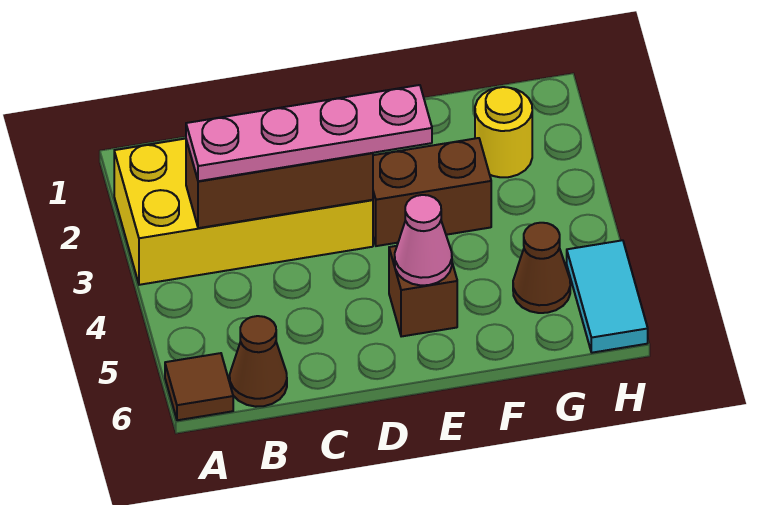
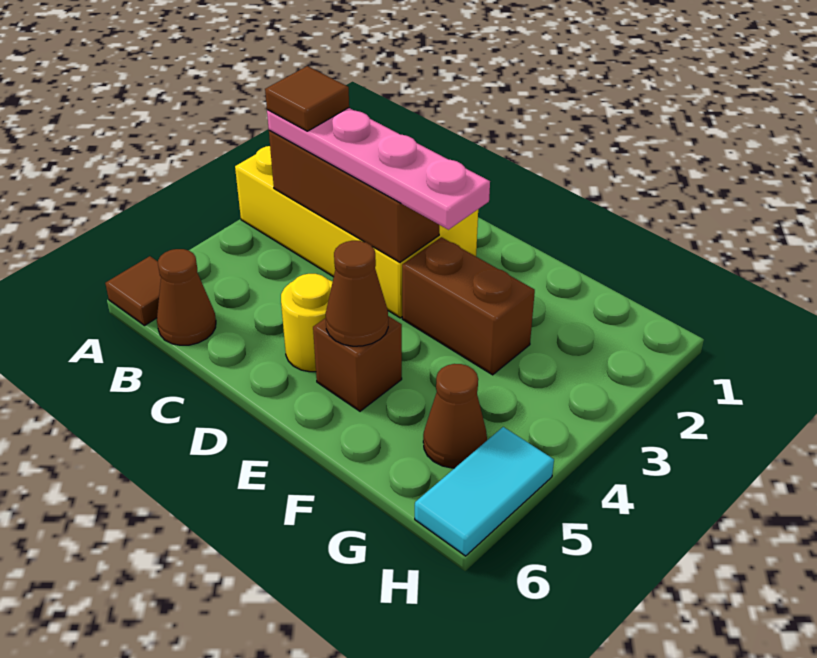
none -> brown tile B3 level 4
pink cone E5 level 2 -> brown cone E5 level 2
yellow round brick G2 level 1 -> yellow round brick D5 level 1

